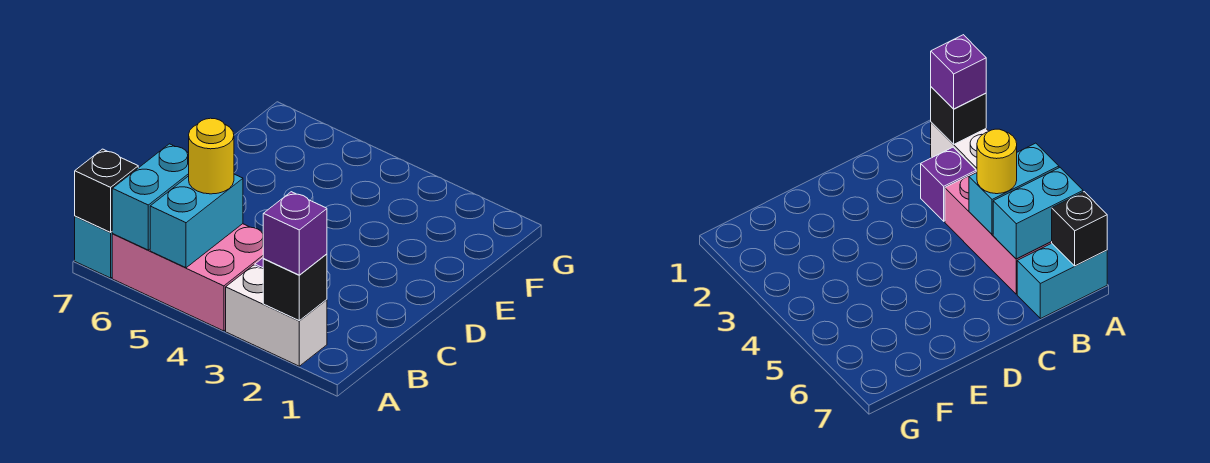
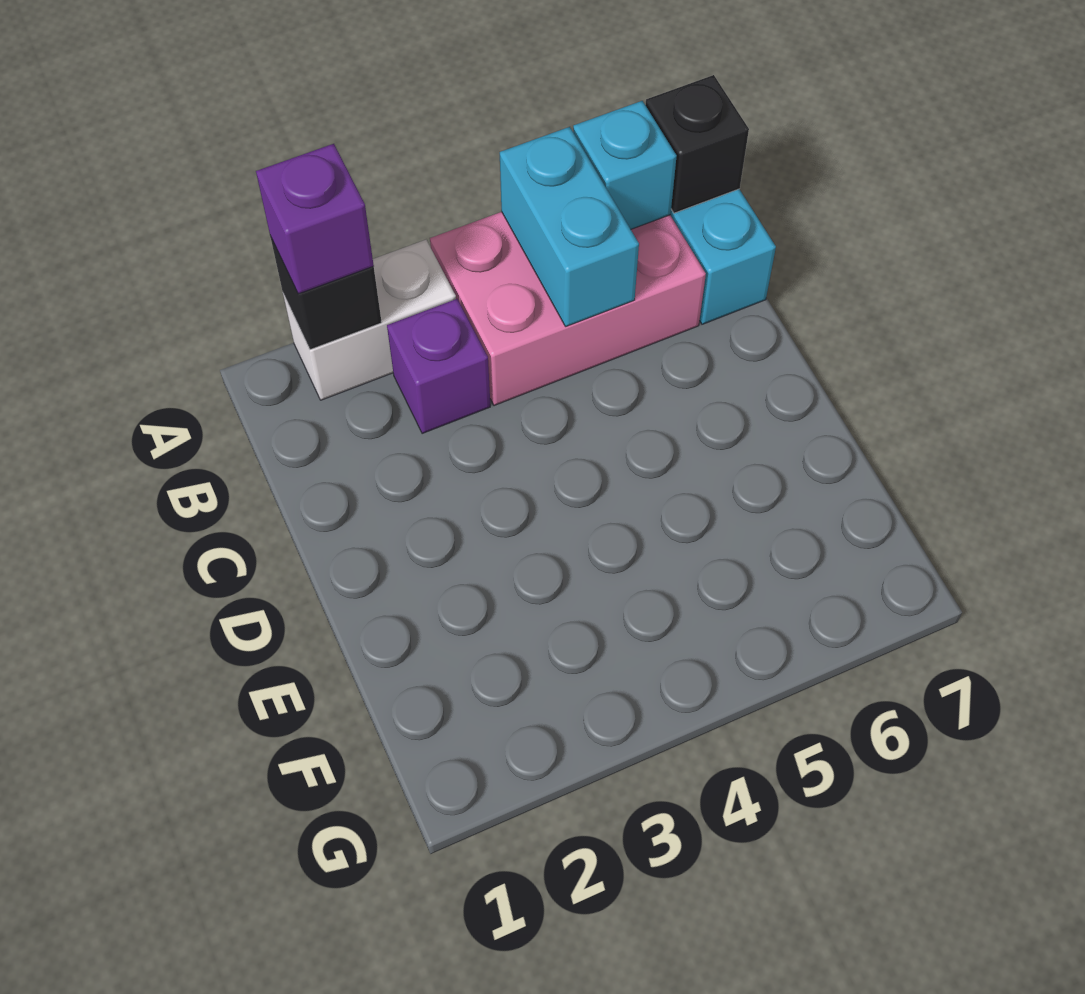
cyan brick A6:B6 level 2 -> cyan brick A6 level 2
yellow round brick B5 level 3 -> none

